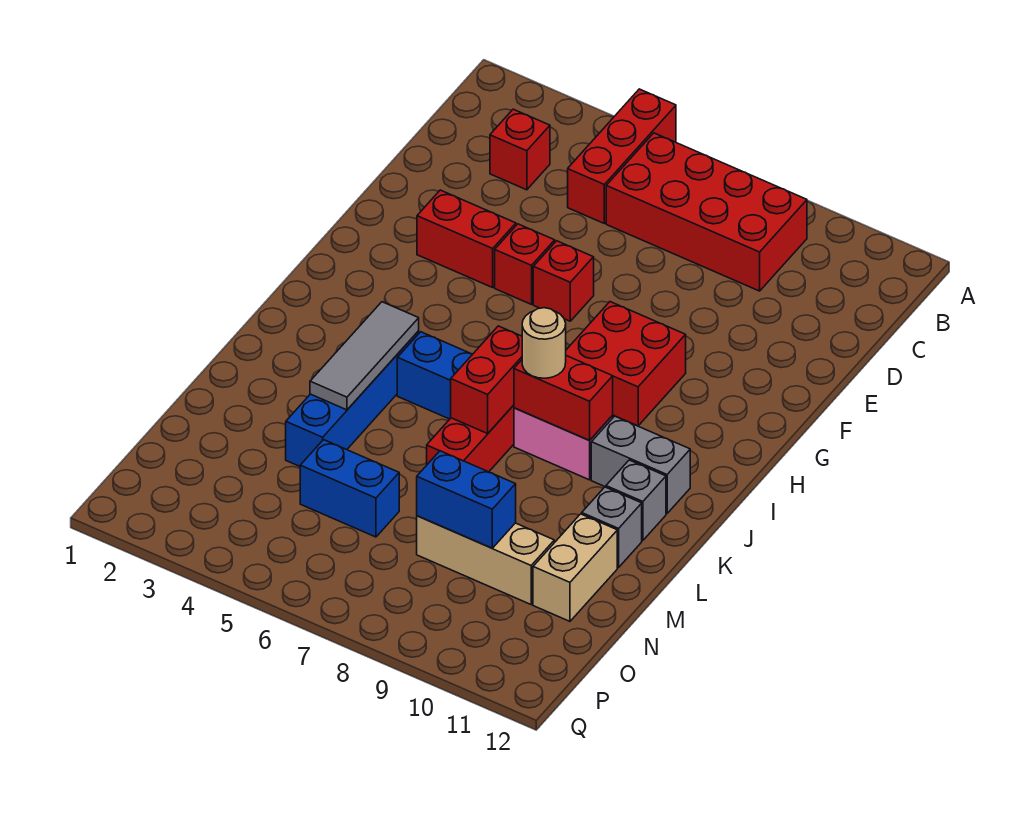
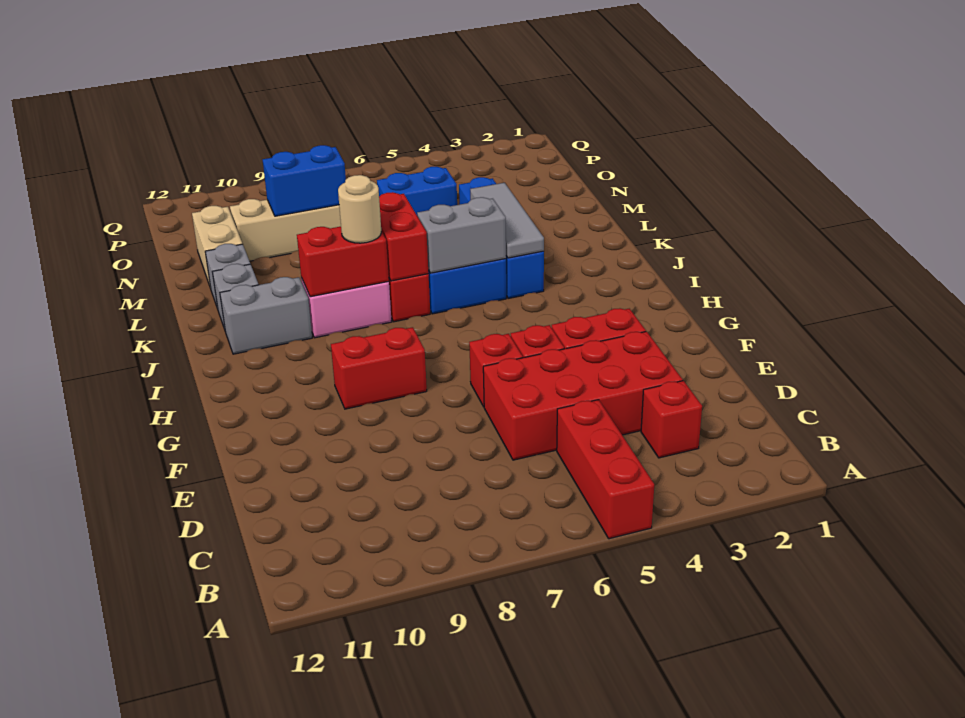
red brick B6:C9 level 1 -> red brick D3:E6 level 1
red brick G8:H9 level 1 -> red brick G8:G9 level 1
none -> grey brick J5:J6 level 2

